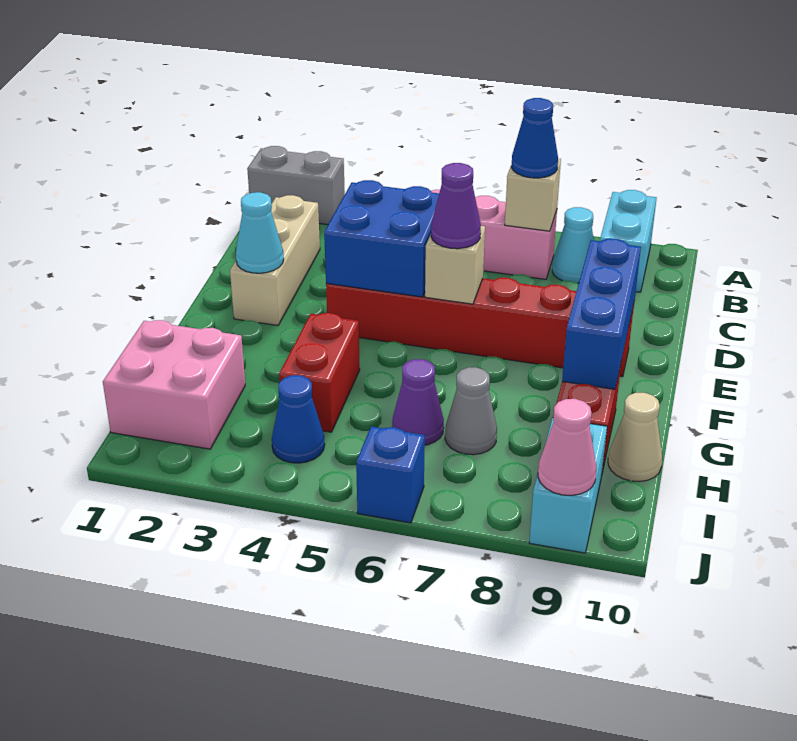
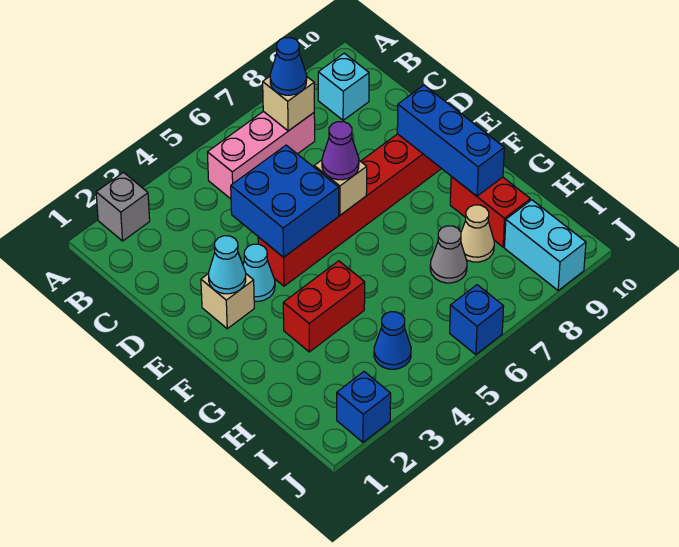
grey brick A1:A2 level 1 -> grey brick A2 level 1
cyan brick A9:B9 level 1 -> cyan brick B9 level 1
cyan cone B8 level 1 -> cyan cone E3 level 1
tan brick C2:E2 level 1 -> tan brick E2 level 1
red brick G4:H4 level 1 -> red brick G3:G4 level 1
pink brick H1:I2 level 1 -> none
purple cone H6 level 1 -> none
tan cone H10 level 1 -> tan cone H8 level 1
none -> blue brick J2 level 1
pink cone J9 level 2 -> none

